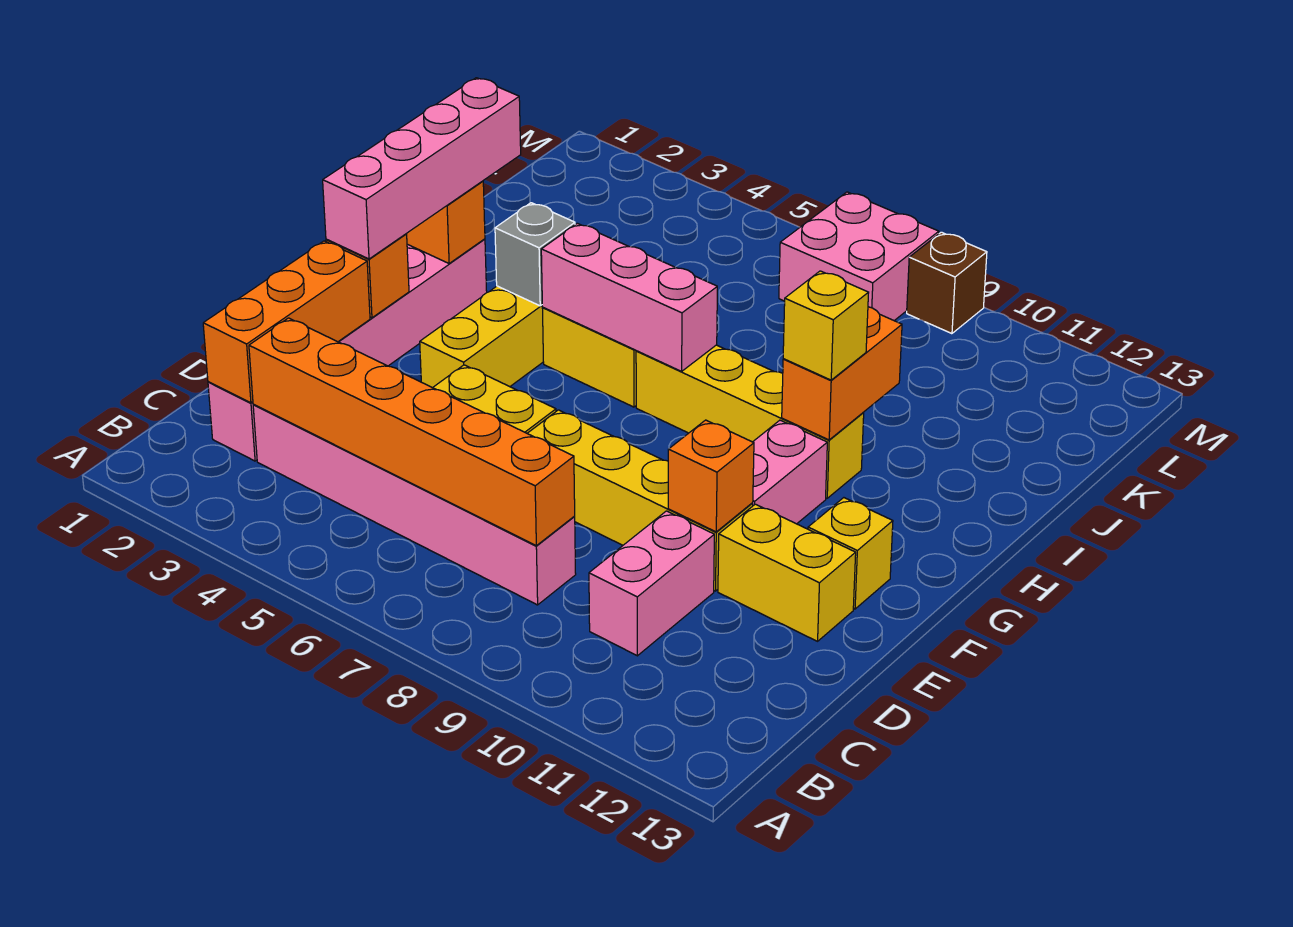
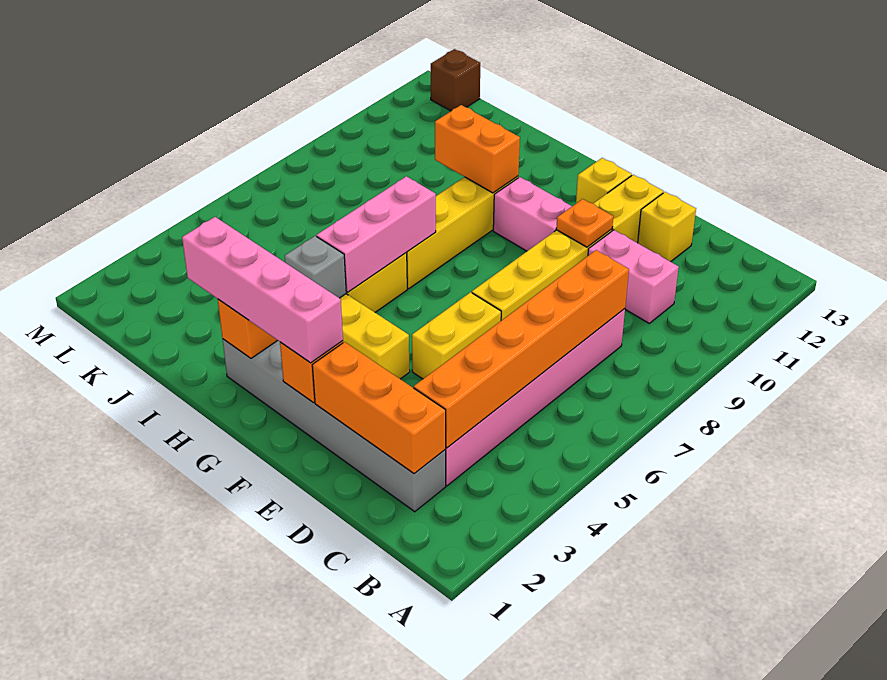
pink brick C2:H2 level 1 -> grey brick C2:H2 level 1
orange brick E10 level 2 -> orange plate E10 level 2
yellow brick H10 level 3 -> yellow brick D12 level 1
pink brick L7:M8 level 1 -> none
brown brick M9 level 1 -> brown brick L13 level 1

